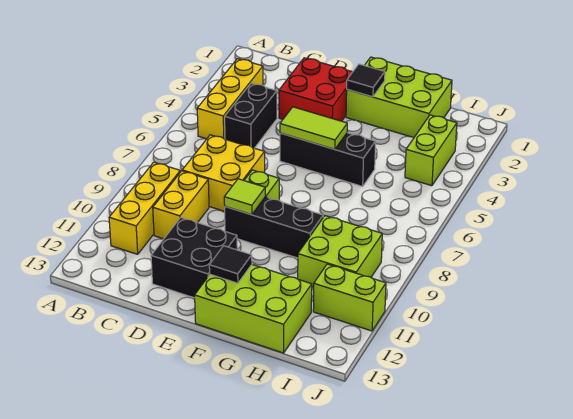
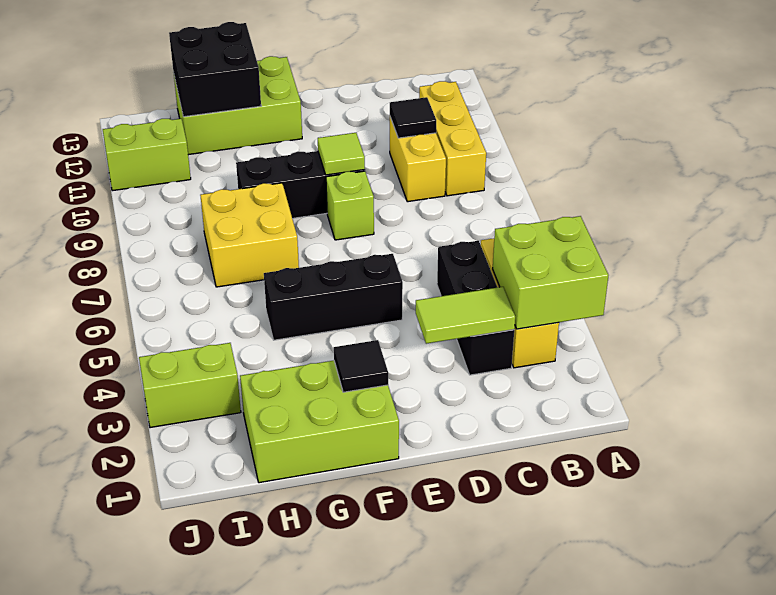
black brick C4:C5 level 1 -> black brick C3:C5 level 1
yellow brick C7:D8 level 1 -> yellow brick G7:H8 level 1
red brick D2:E3 level 1 -> none
black brick D11:E12 level 1 -> black brick G12:H13 level 2
lime tile E5:F5 level 2 -> lime tile C3:D3 level 2
black tile F12 level 2 -> black tile C10 level 2
lime brick H9:I10 level 1 -> lime brick A3:B4 level 2
lime brick I3:I4 level 1 -> lime brick I3:J3 level 1

